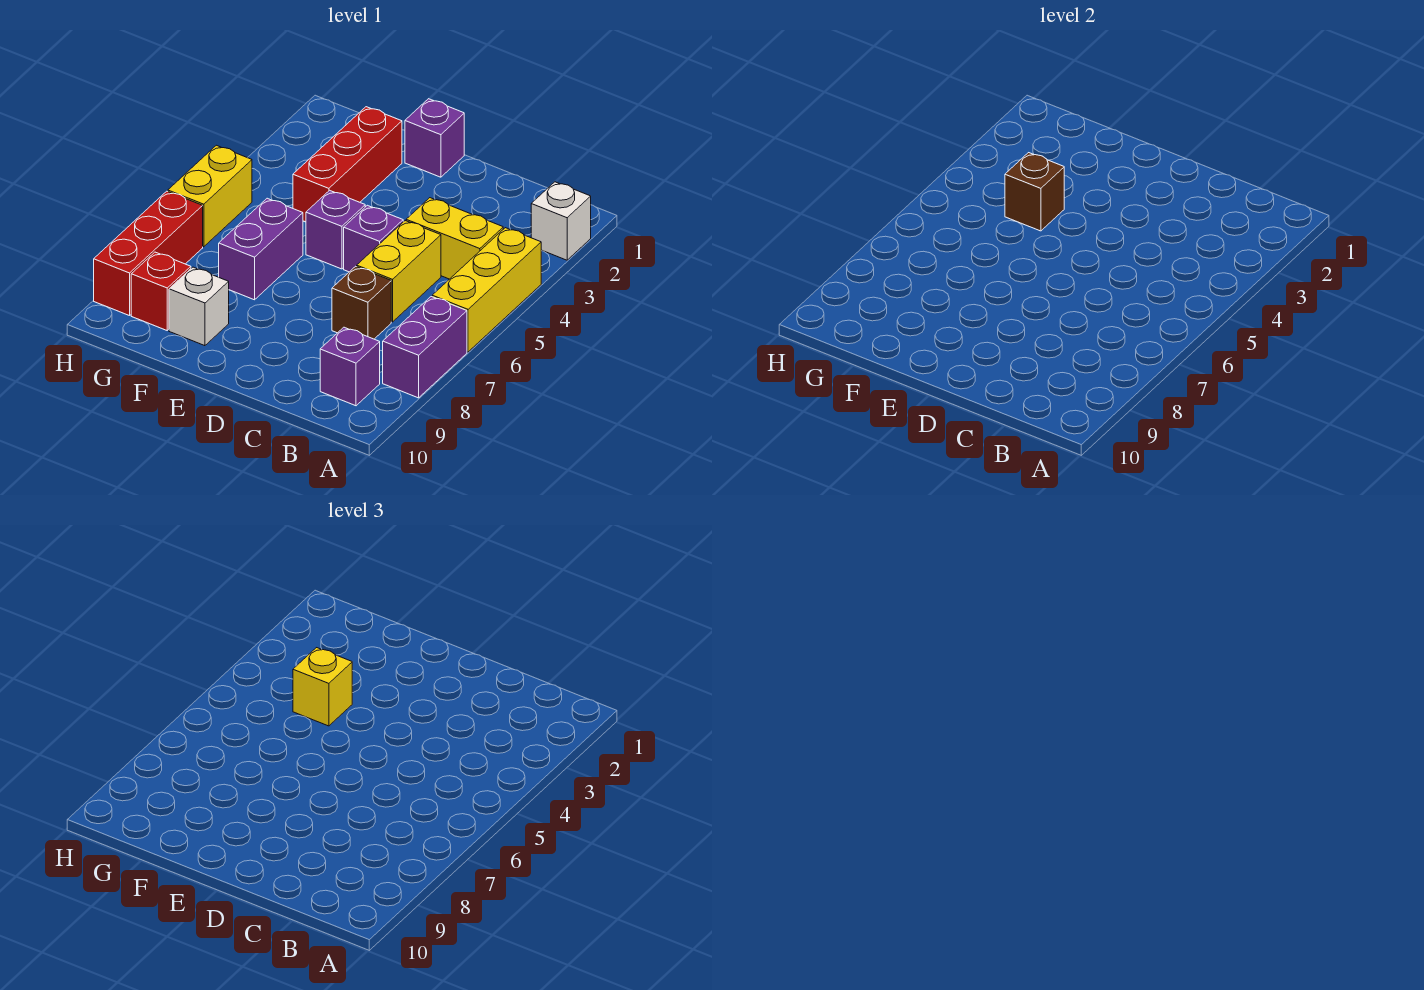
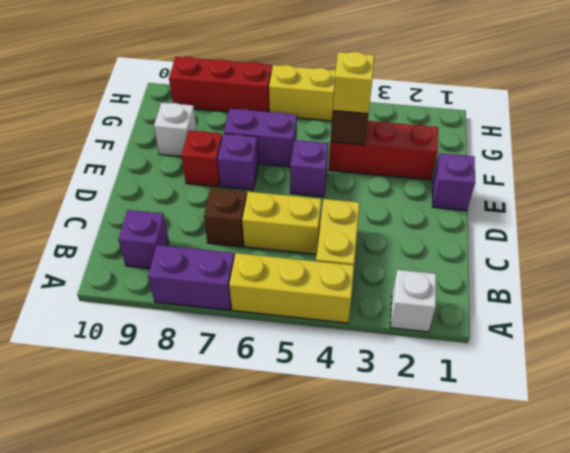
purple brick D5 level 1 -> purple brick E7 level 1
red brick G9 level 1 -> red brick E8 level 1

